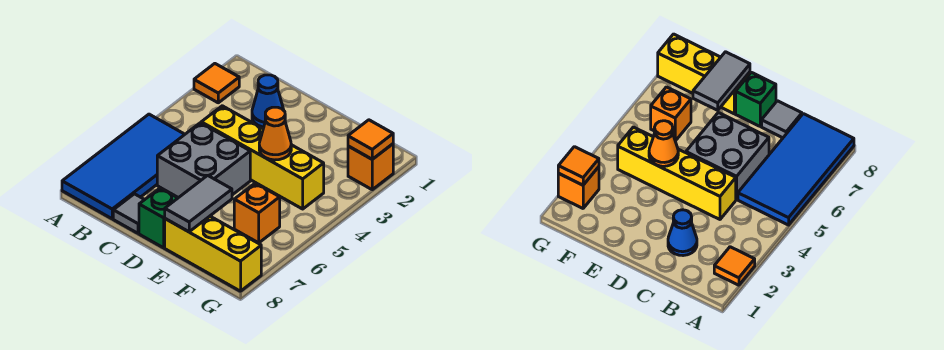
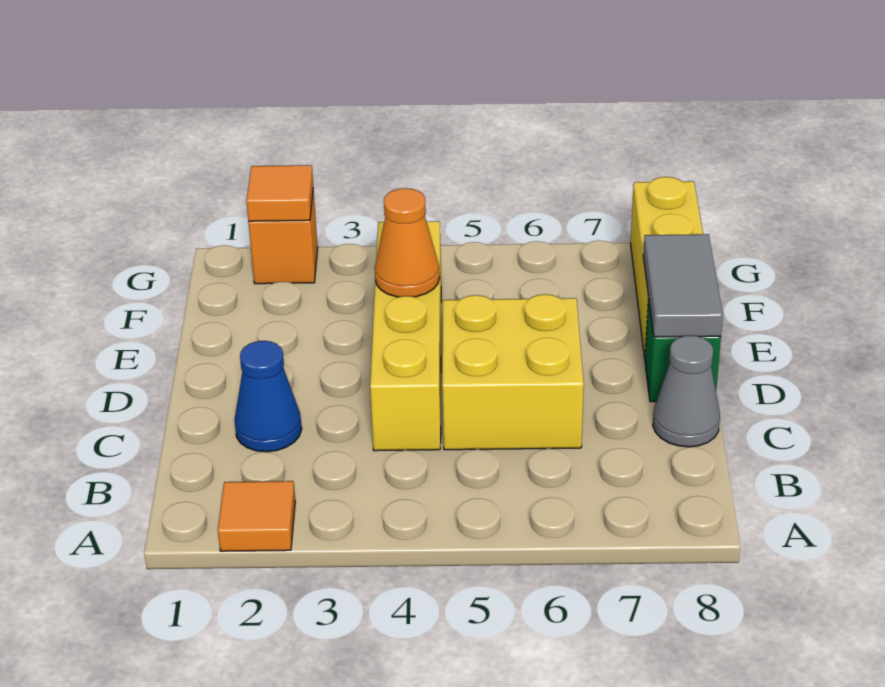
blue tile A5:B8 level 1 -> none
grey brick C5:D6 level 1 -> yellow brick C5:D6 level 1
grey tile C8 level 1 -> grey cone C8 level 1
grey tile E7:E8 level 2 -> grey tile D8:E8 level 2
orange brick F6 level 1 -> none

